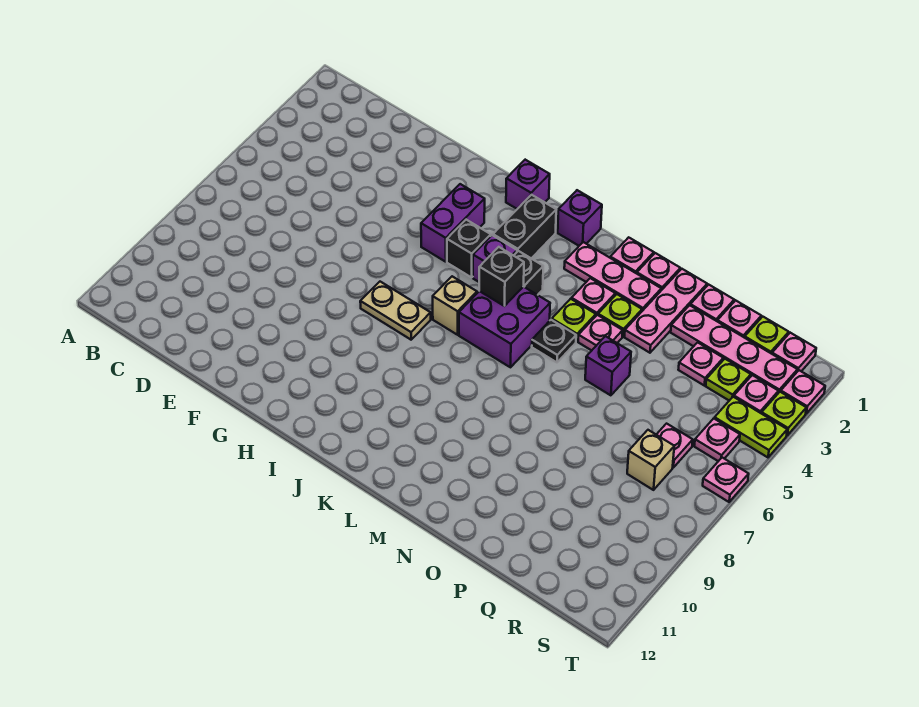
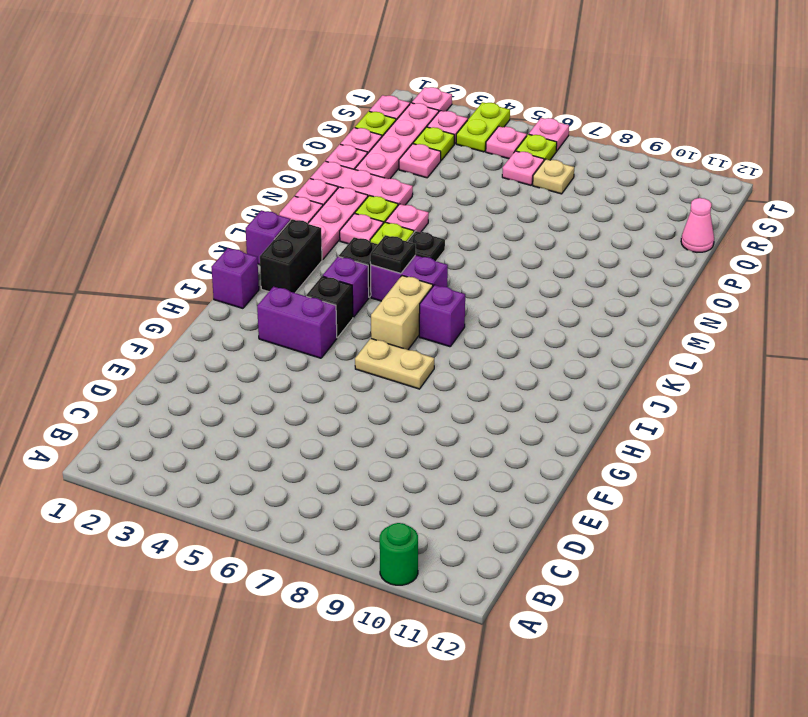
none -> green round brick A10 level 1
tan plate H7:I7 level 1 -> tan plate H6:H7 level 1
black brick J2:J3 level 1 -> black brick J2:K2 level 1
tan brick J6 level 1 -> tan brick I6:J6 level 1
purple brick K5:L6 level 1 -> purple brick K5:K6 level 1
black brick K5 level 2 -> black plate K5 level 2
purple brick O5 level 1 -> purple brick J7 level 1
none -> pink cone Q12 level 1
tan brick R7 level 1 -> tan plate R7 level 1
lime plate T3 level 1 -> lime plate S6 level 1

